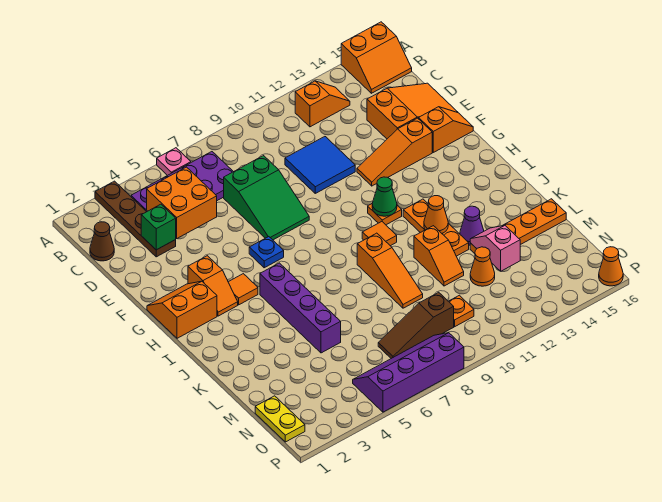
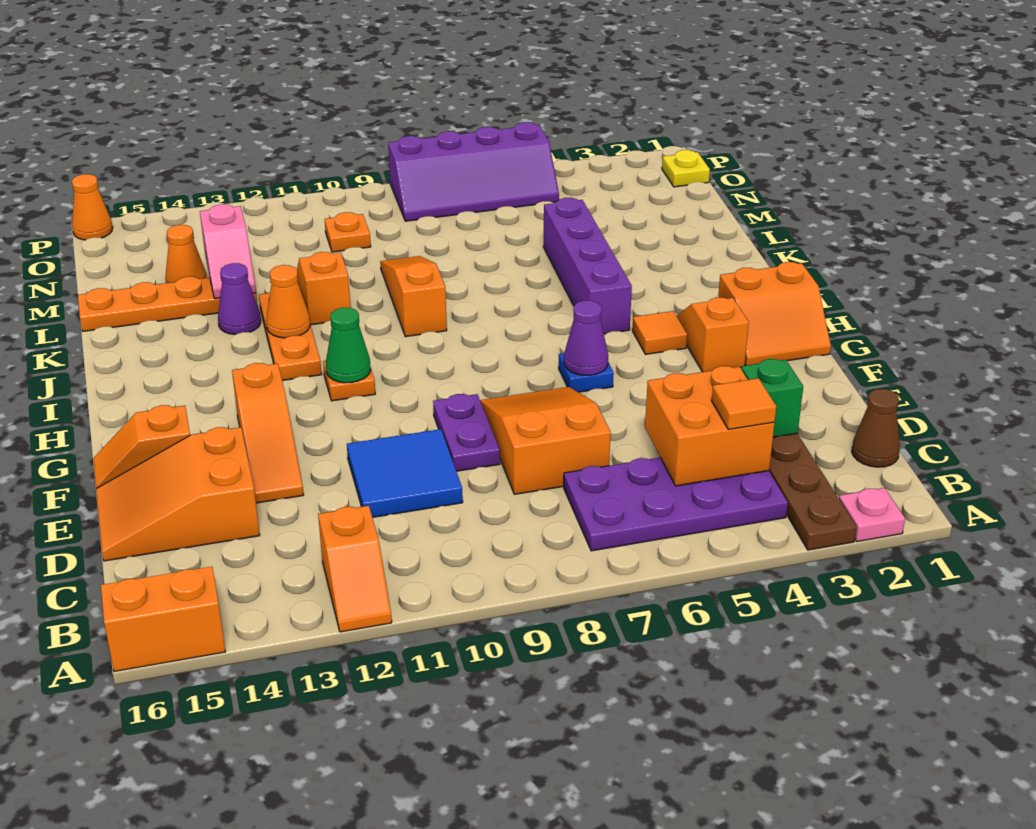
pink plate A6 level 1 -> pink plate A2 level 1
orange slope B12:B13 level 1 top 12 -> orange slope A12:B12 level 1 top B
green slope D7:F8 level 1 top D -> orange slope D7:F8 level 1 top D
none -> purple plate E9:F9 level 1
orange slope F12:F14 level 1 top 14 -> orange slope E13:G13 level 1 top G
none -> purple cone G6 level 2
orange tile I10 level 1 -> orange tile C4 level 3
orange cone M12 level 1 -> orange cone M14 level 1
yellow plate N1:O1 level 1 -> yellow plate O1 level 1
brown slope N7:N9 level 1 top 9 -> none

